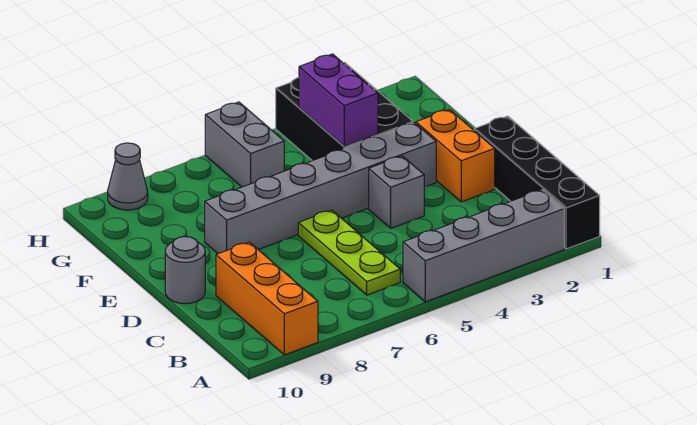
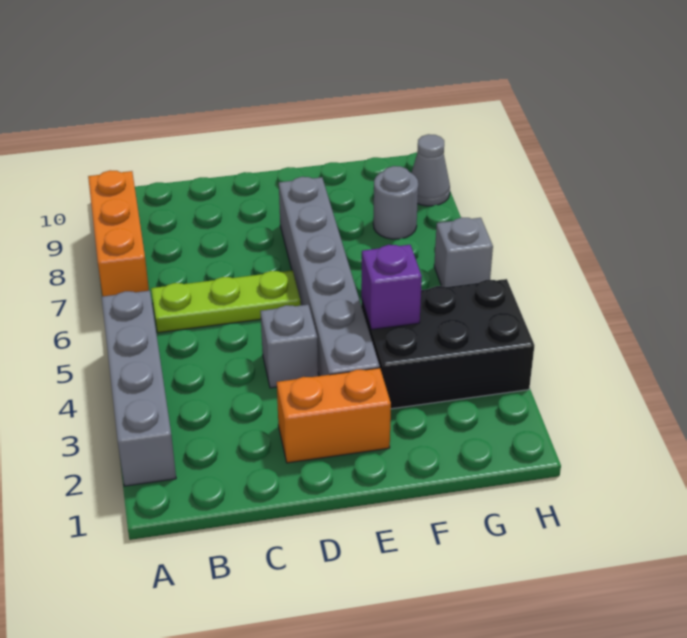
black brick A1:D1 level 1 -> none
orange brick A9:C9 level 1 -> orange brick A7:A9 level 1
grey round brick D10 level 1 -> grey round brick G8 level 1
purple brick F4:G4 level 2 -> purple brick F4 level 2
grey brick G6:H6 level 1 -> grey brick H6 level 1

